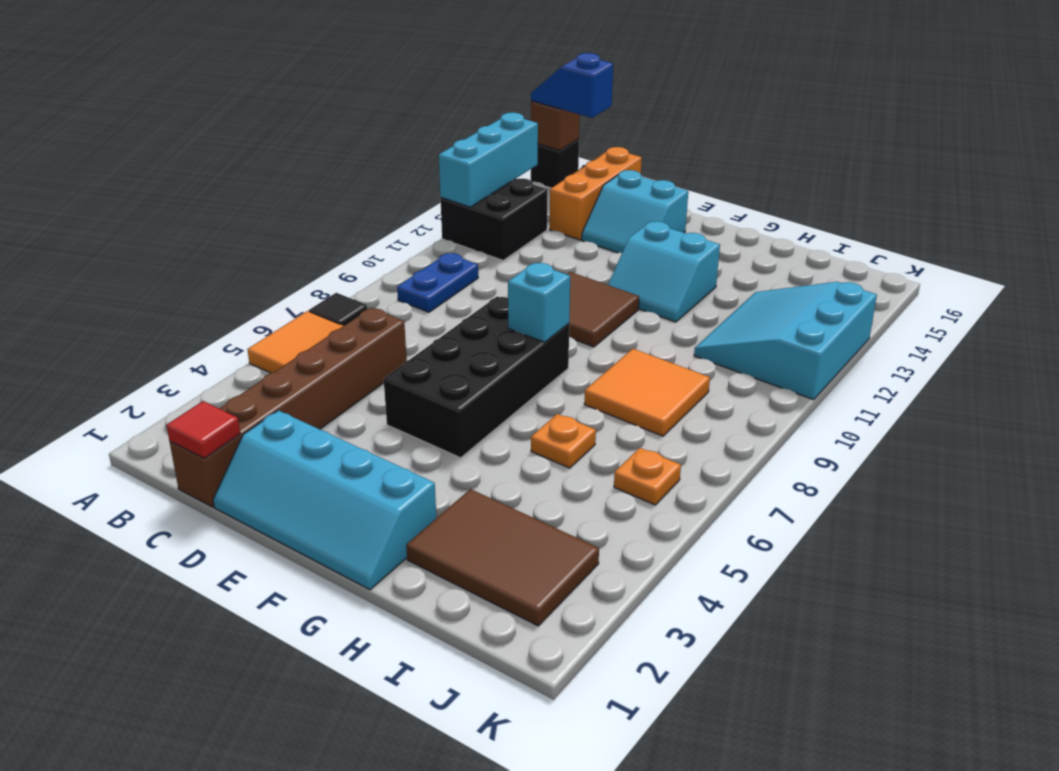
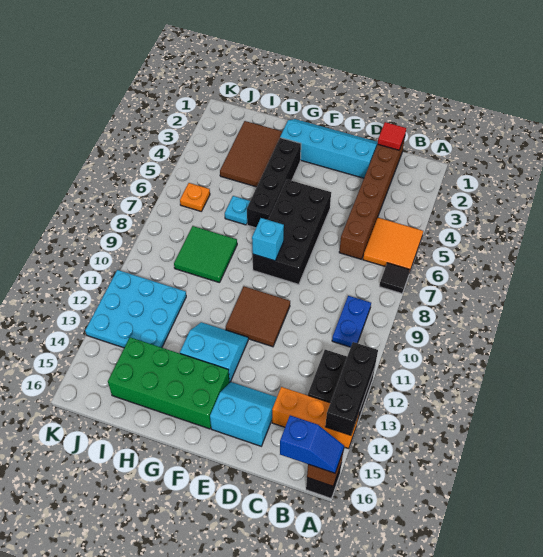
cyan brick A12:A14 level 2 -> black brick A12:A14 level 2
orange brick C14:C16 level 1 -> orange brick A14:C14 level 1
none -> green brick F14:I15 level 1
none -> black brick G3:G6 level 1
brown tile H2:J3 level 1 -> brown tile H2:I4 level 1
orange plate H6 level 1 -> cyan plate H6 level 1
orange tile H8:I9 level 1 -> green tile H8:I9 level 1
cyan slope I11:K13 level 1 top K -> cyan plate I11:K13 level 1

